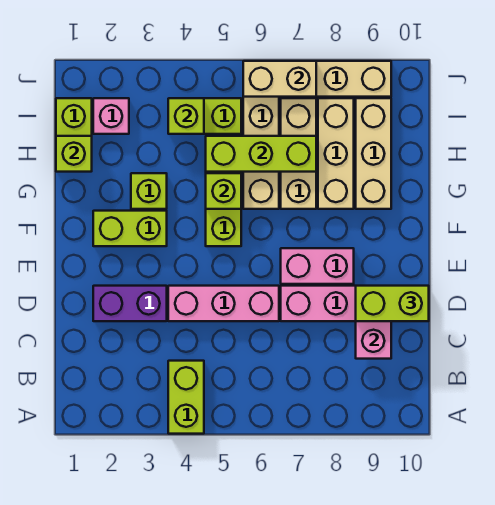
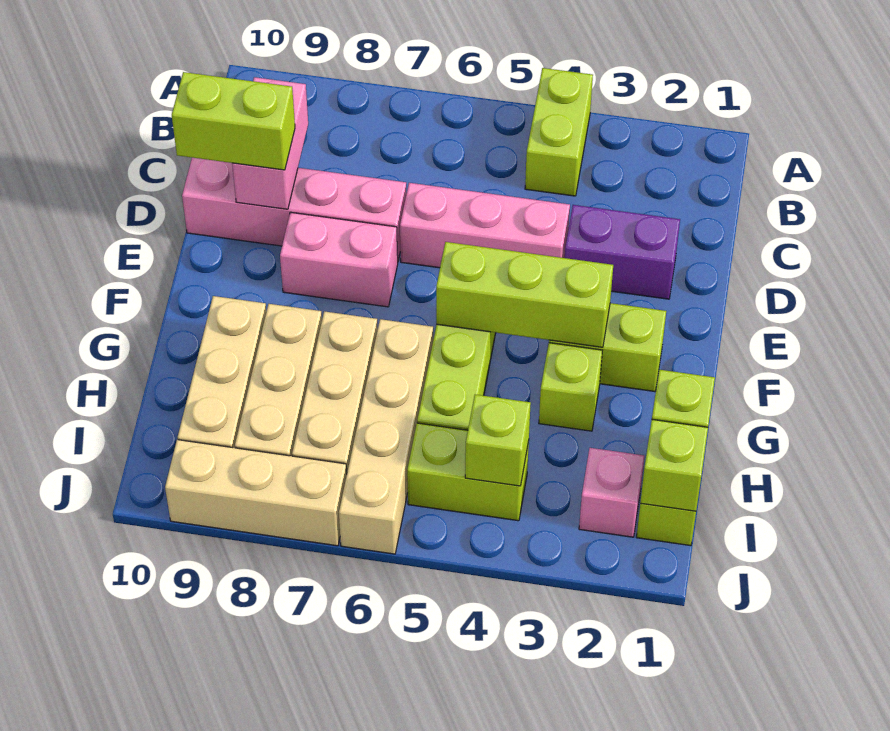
lime brick G5 level 2 -> lime brick I1 level 2
lime brick H5:H7 level 2 -> lime brick F3:F5 level 2
tan brick J6:J7 level 2 -> none

